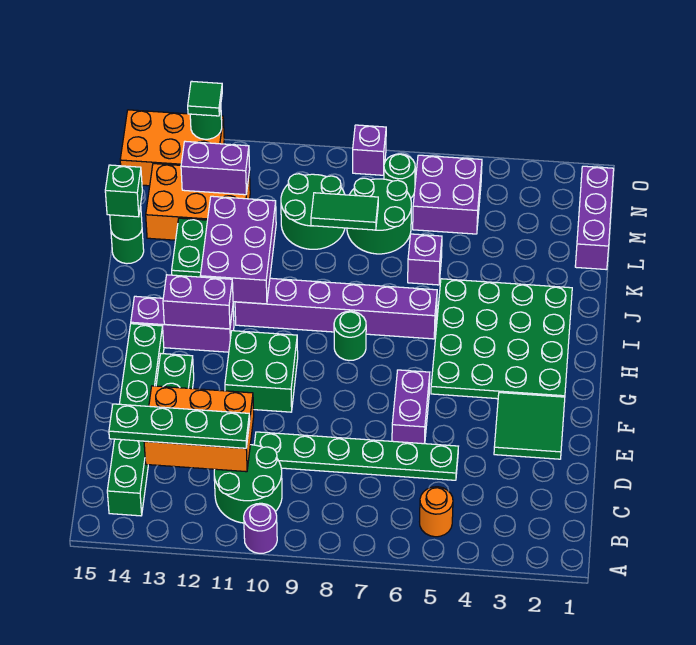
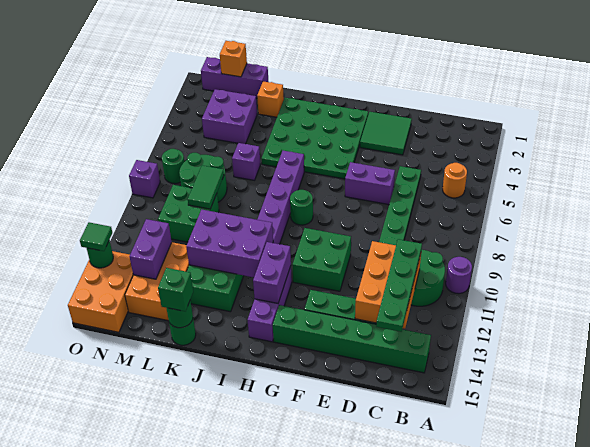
none -> orange brick K2 level 1
green round brick L9:M10 level 1 -> green brick L9:M10 level 1
none -> orange brick M1 level 2
purple brick M5:N6 level 1 -> purple brick L3:M4 level 1

